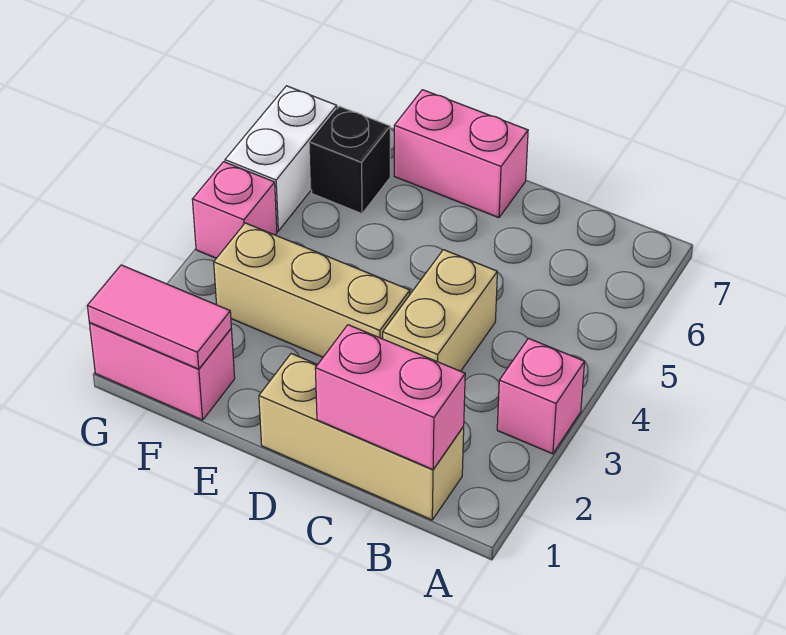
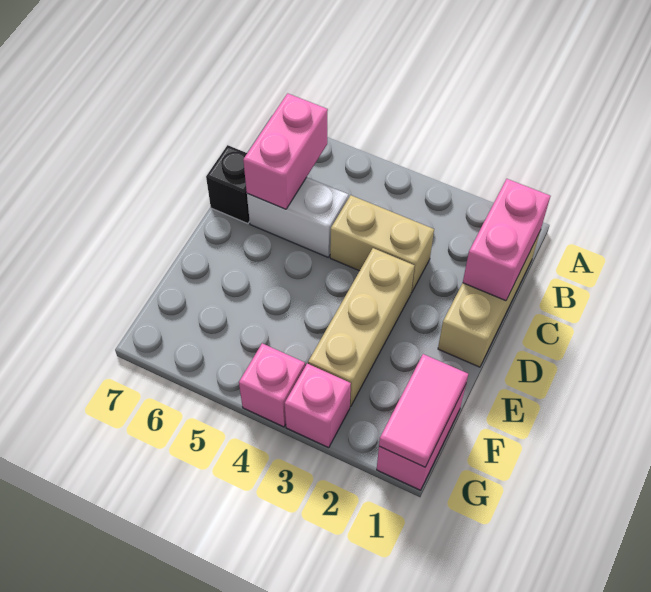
pink brick A3 level 1 -> pink brick G3 level 1
pink brick D7:E7 level 1 -> pink brick B6:C6 level 2
black brick F6 level 1 -> black brick C7 level 1
white brick G5:G6 level 1 -> white brick C5:C6 level 1

